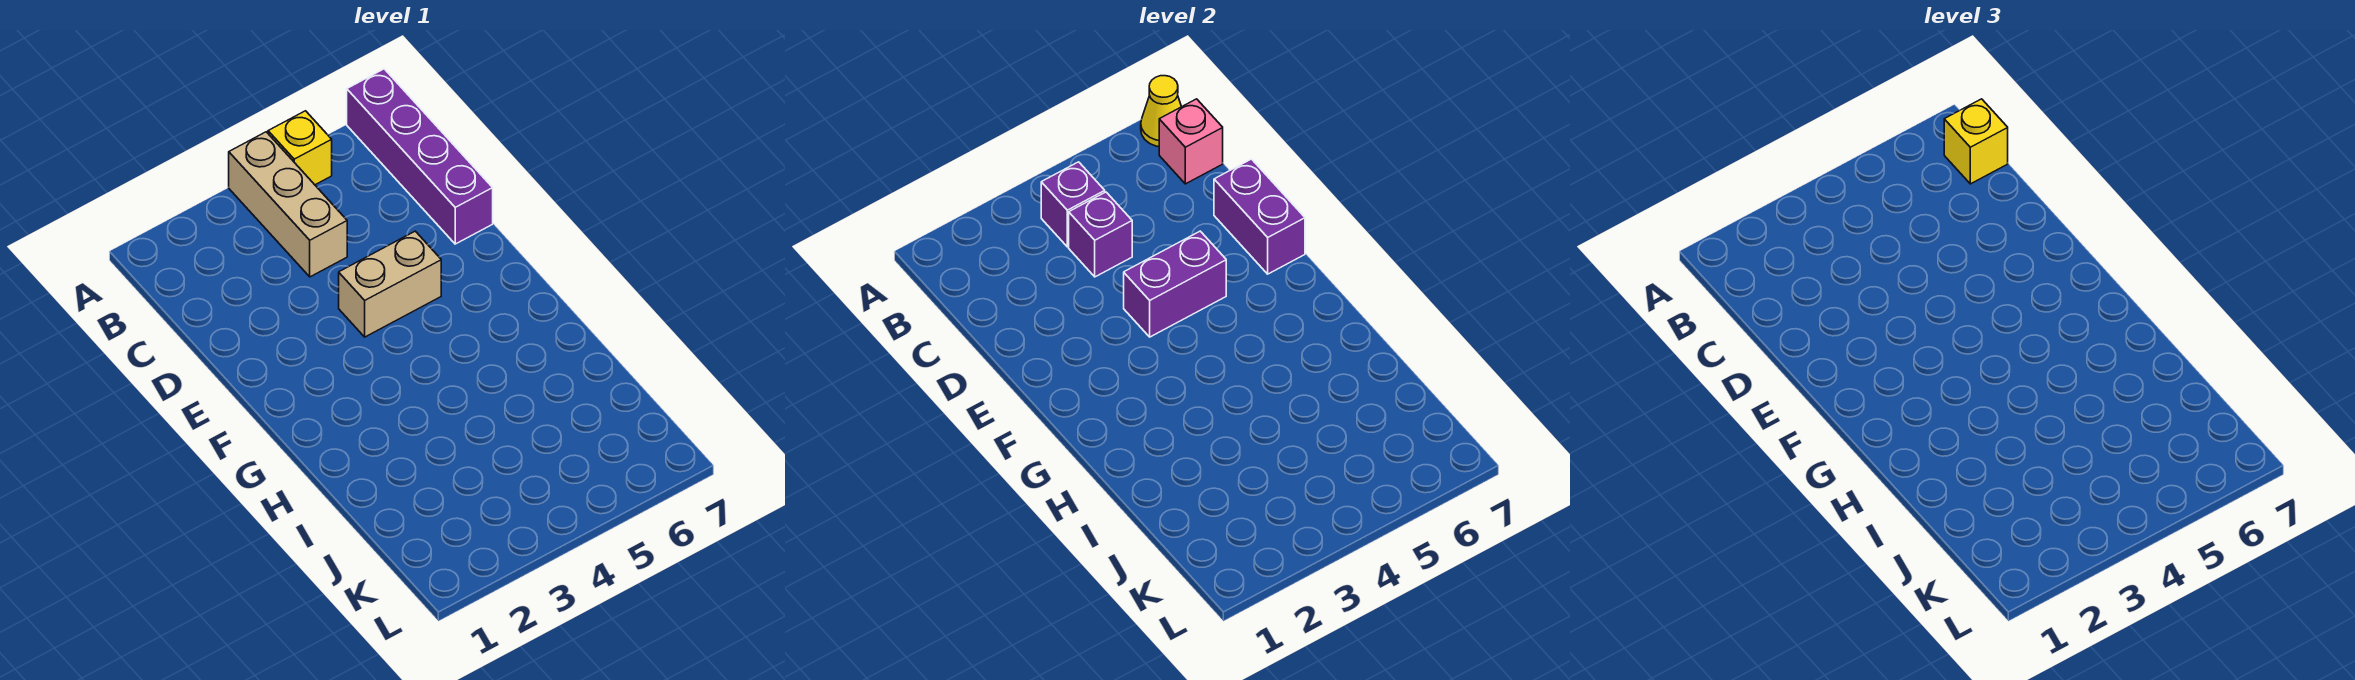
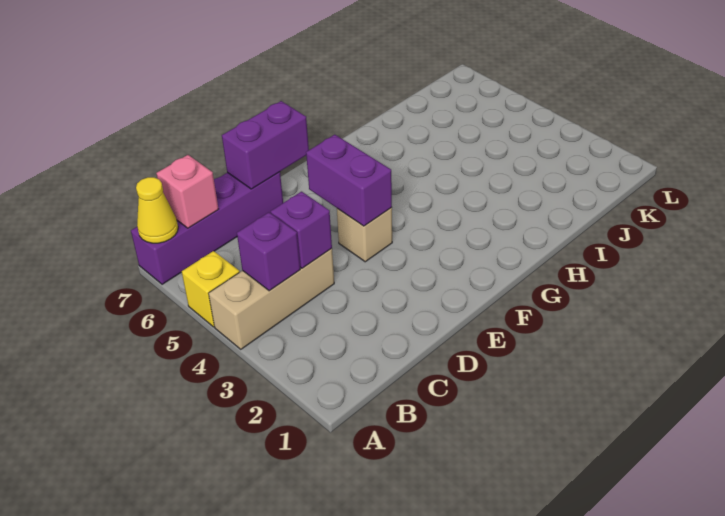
yellow brick B7 level 3 -> none
tan brick E4:E5 level 1 -> tan brick E4 level 1

